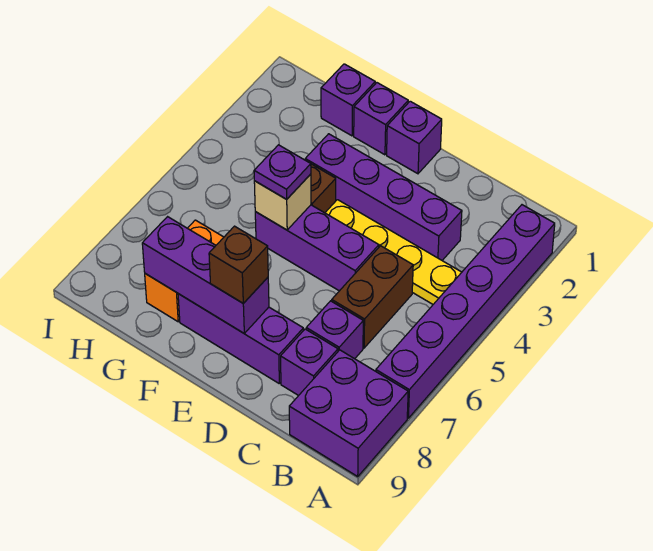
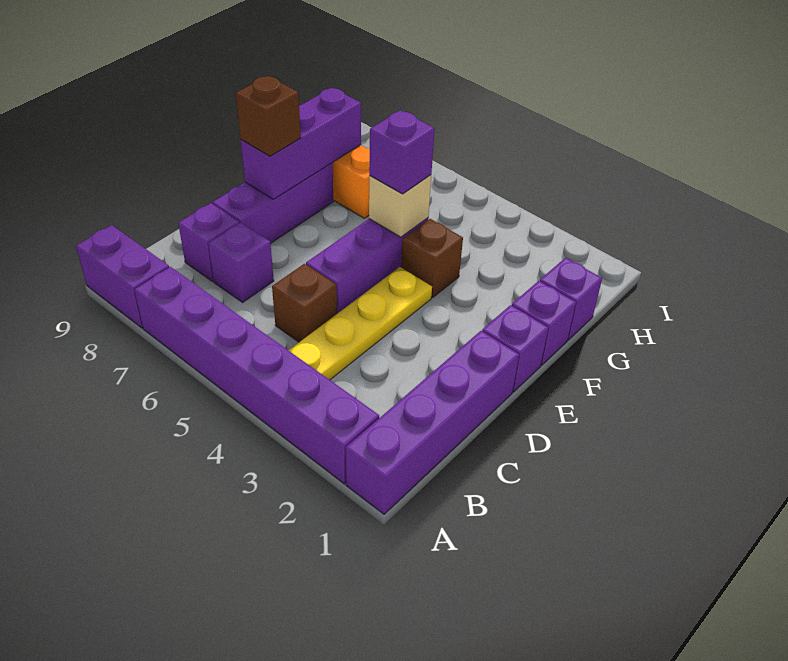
purple brick A8:B9 level 1 -> purple brick A8:A9 level 1
purple brick C3:F3 level 1 -> purple brick A1:D1 level 1
brown brick C5:C6 level 1 -> brown brick C5 level 1
purple plate F5 level 3 -> purple brick F5 level 3

